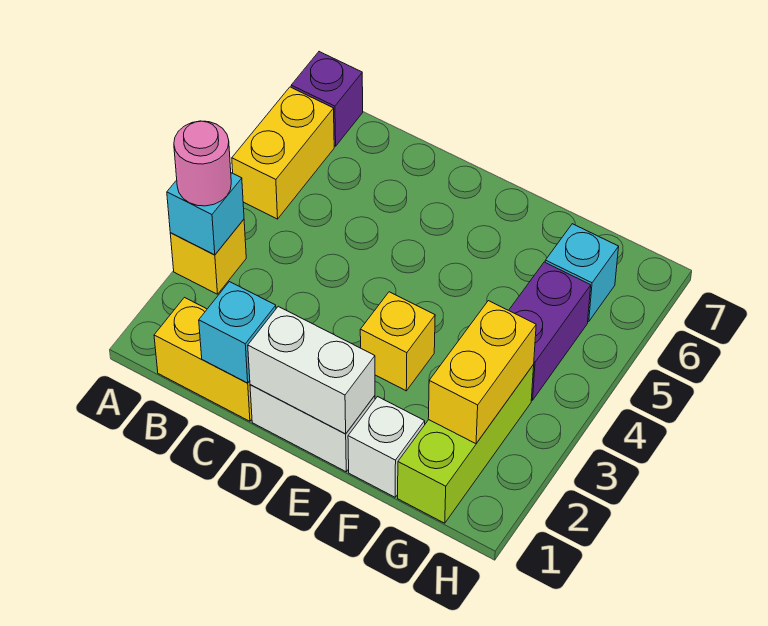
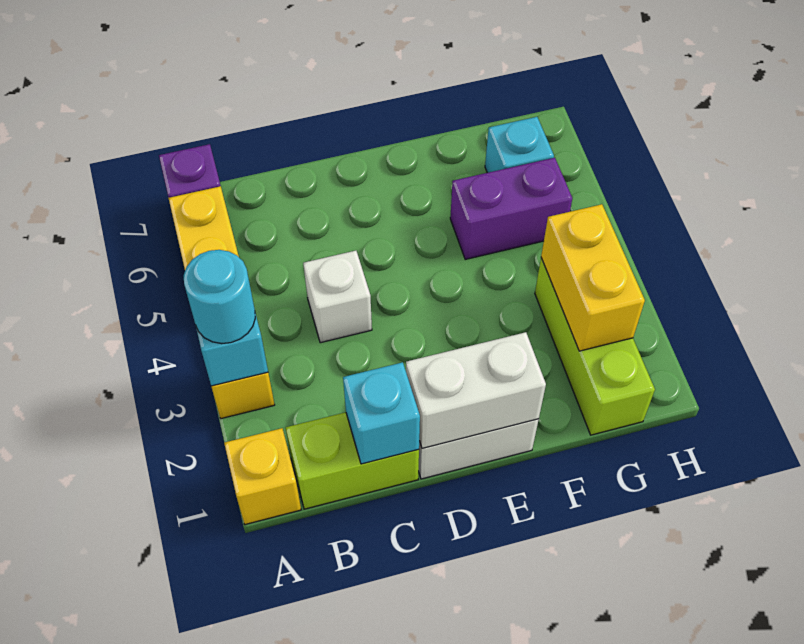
pink round brick A3 level 3 -> cyan round brick A3 level 3
yellow brick B1:C1 level 1 -> lime brick B1:C1 level 1
yellow brick E3 level 1 -> yellow brick A1 level 1
white brick F1 level 1 -> white brick C4 level 1
purple brick G4:G5 level 1 -> purple brick F5:G5 level 1

